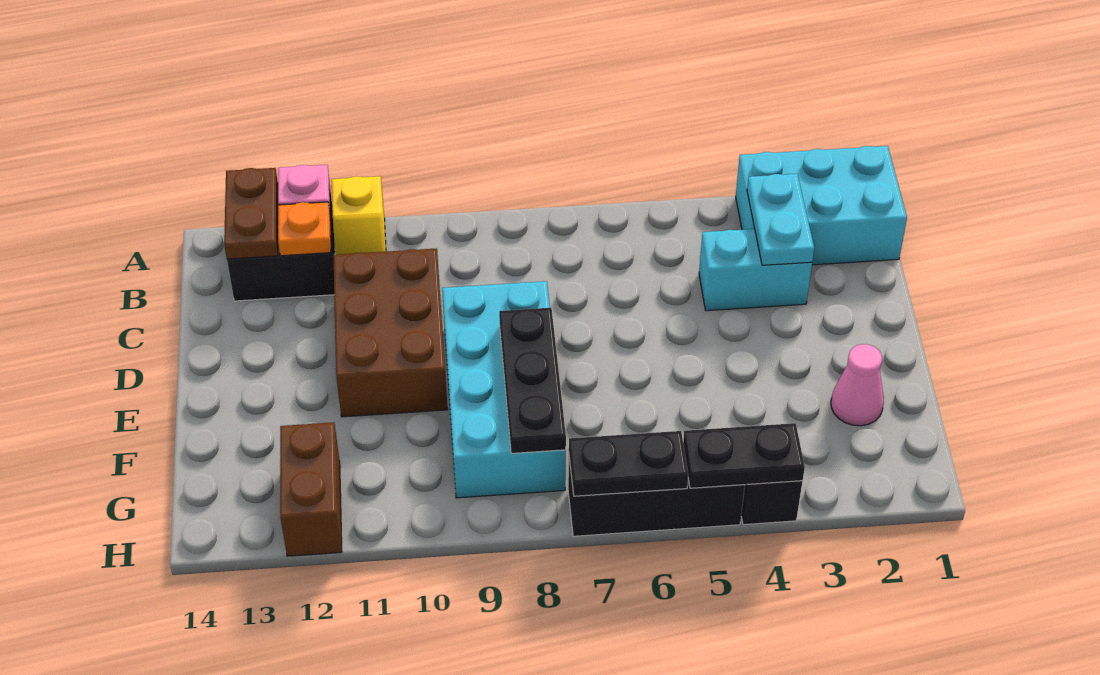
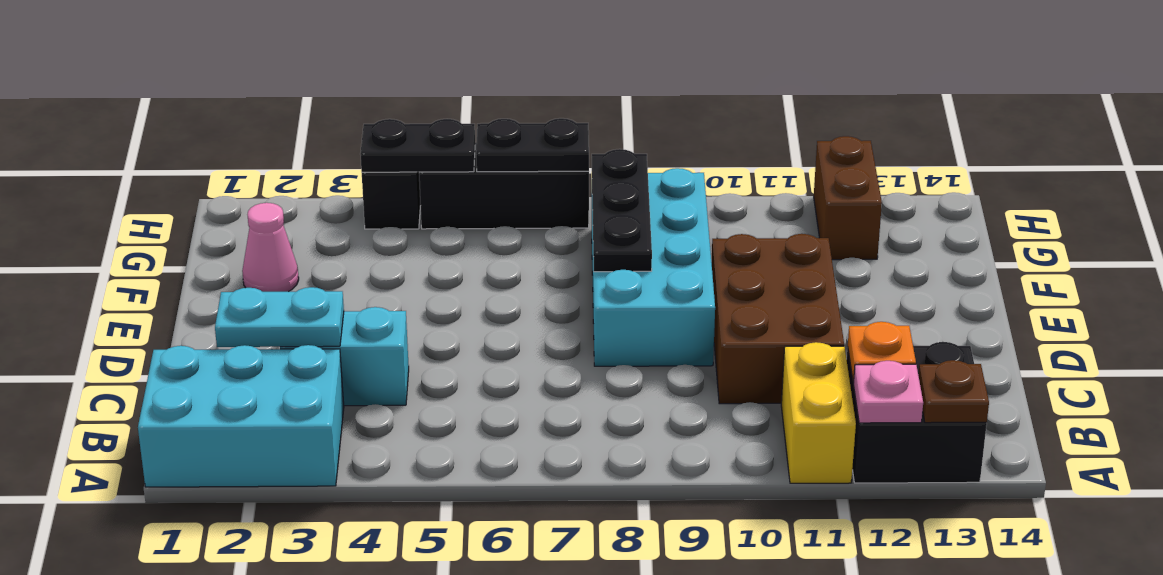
yellow slope A11:B11 level 1 top A -> yellow brick A11:B11 level 1
brown plate A13:B13 level 2 -> brown plate A13 level 2
cyan plate B3:C3 level 2 -> cyan plate C2:C3 level 2

